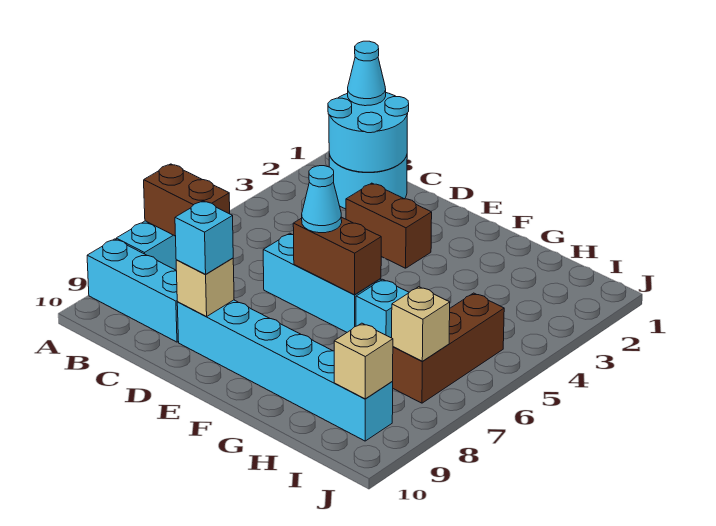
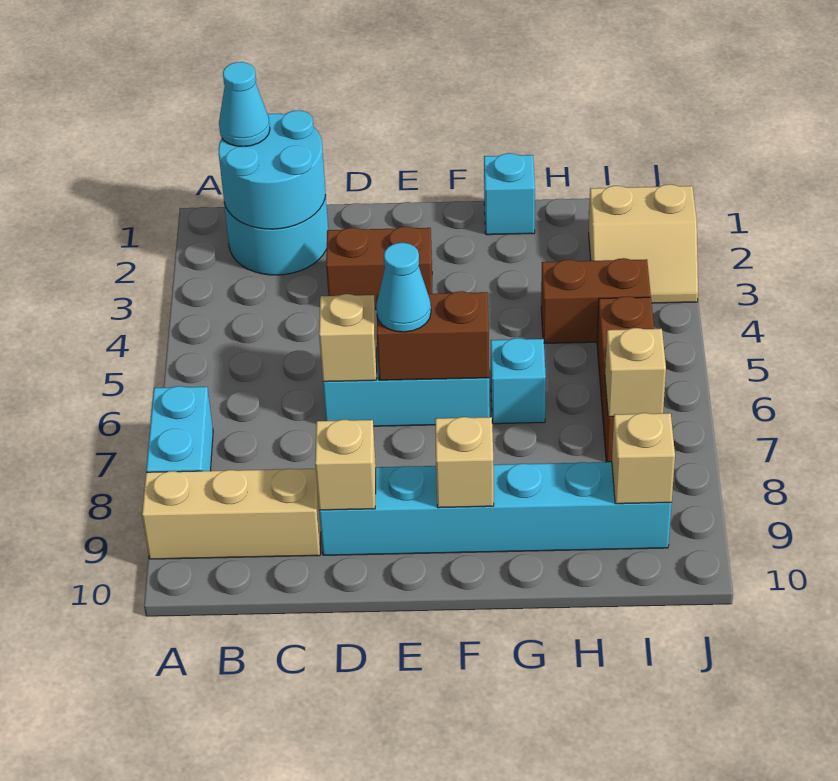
brown brick A7:B7 level 2 -> brown brick H4:I4 level 1
cyan brick A9:C9 level 1 -> tan brick A9:C9 level 1
none -> tan brick D6 level 2
cyan brick D9 level 3 -> cyan brick G1 level 1
none -> tan brick F9 level 2
none -> tan slope I2:J3 level 1 top 2

